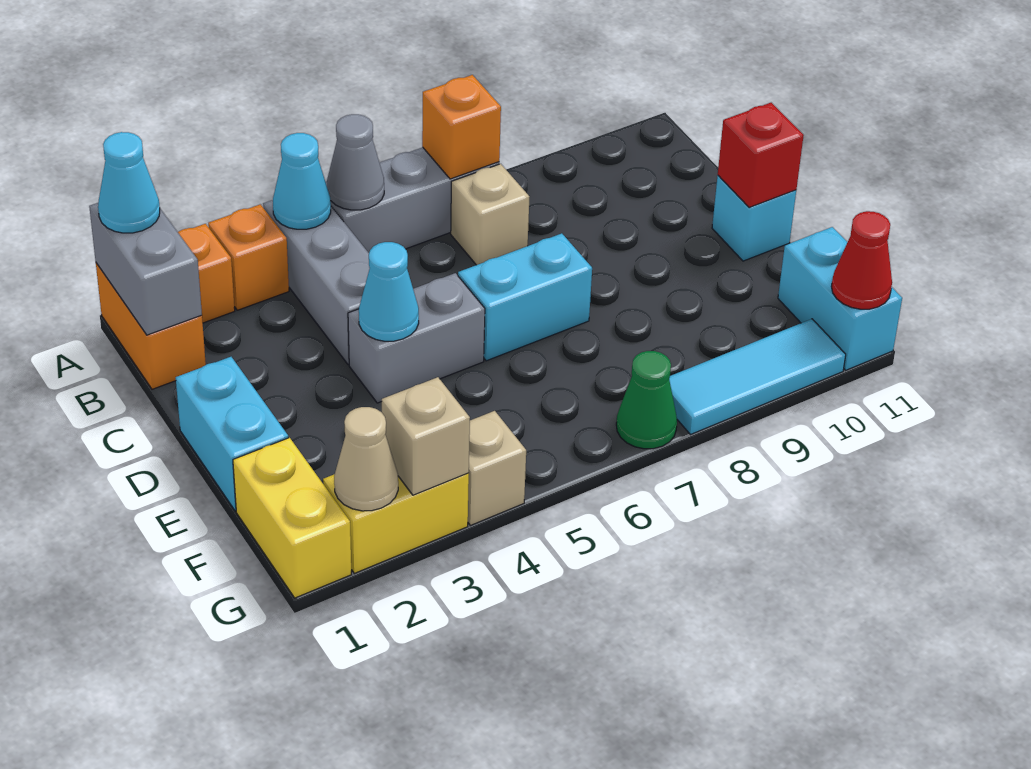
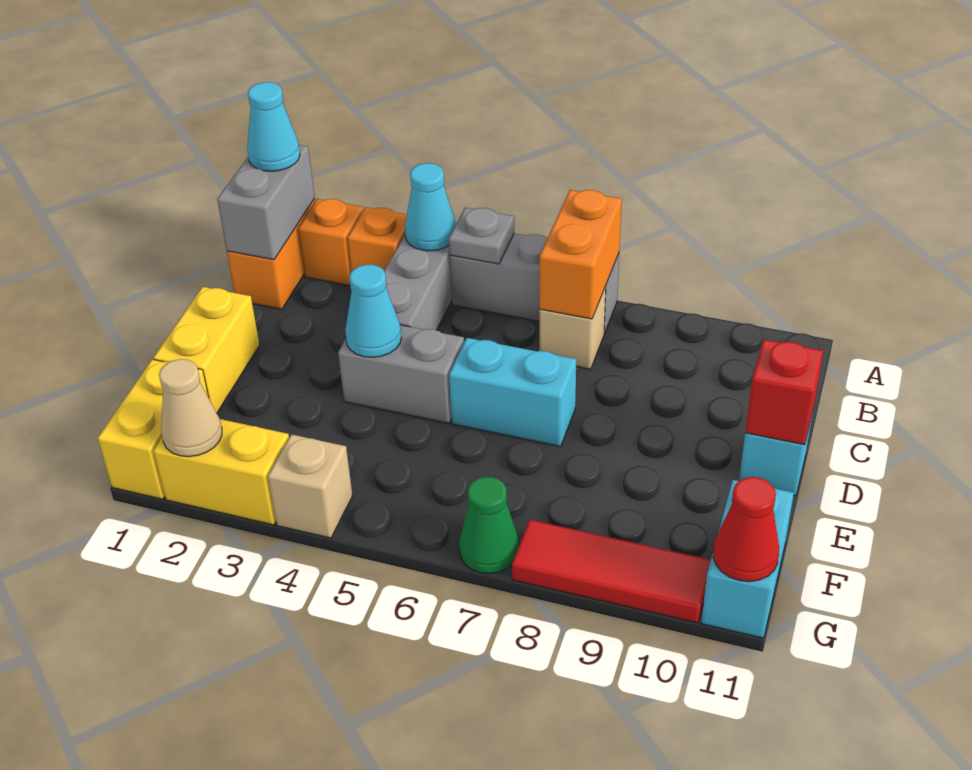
grey cone A5 level 2 -> grey plate A5 level 2
orange brick A7 level 2 -> orange brick A7:B7 level 2
cyan brick D1:E1 level 1 -> yellow brick D1:E1 level 1
tan brick G3 level 2 -> none
cyan tile G8:G10 level 1 -> red tile G8:G10 level 1

